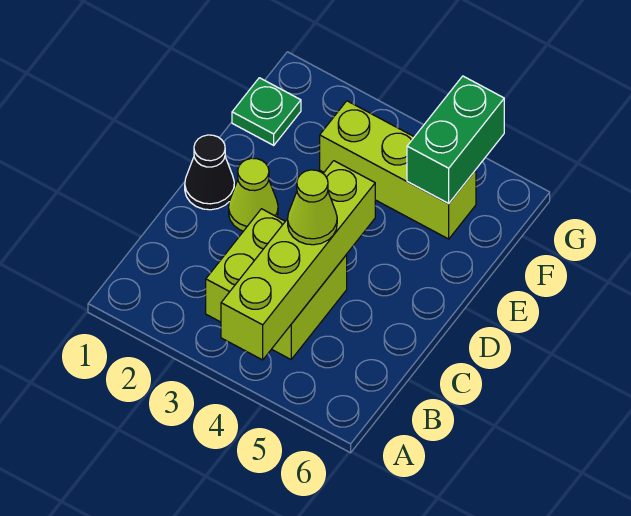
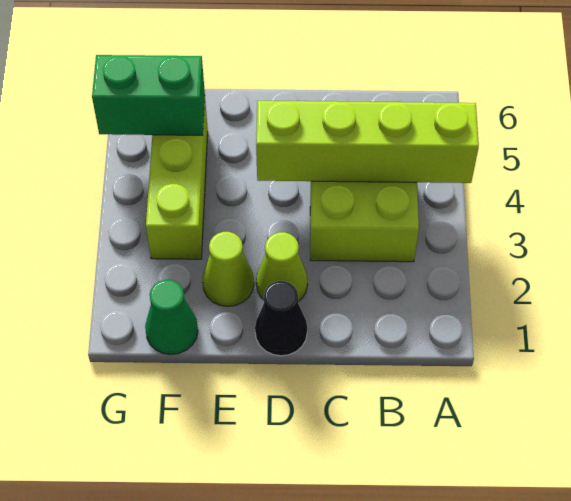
lime cone C4 level 3 -> lime cone E2 level 1
green plate F1 level 1 -> green cone F1 level 1

